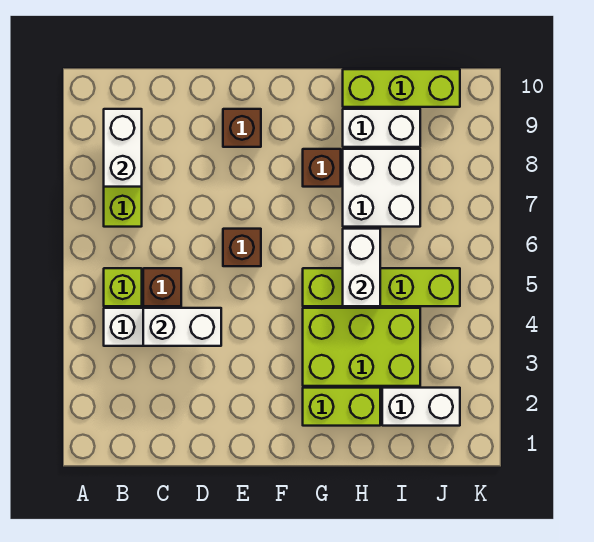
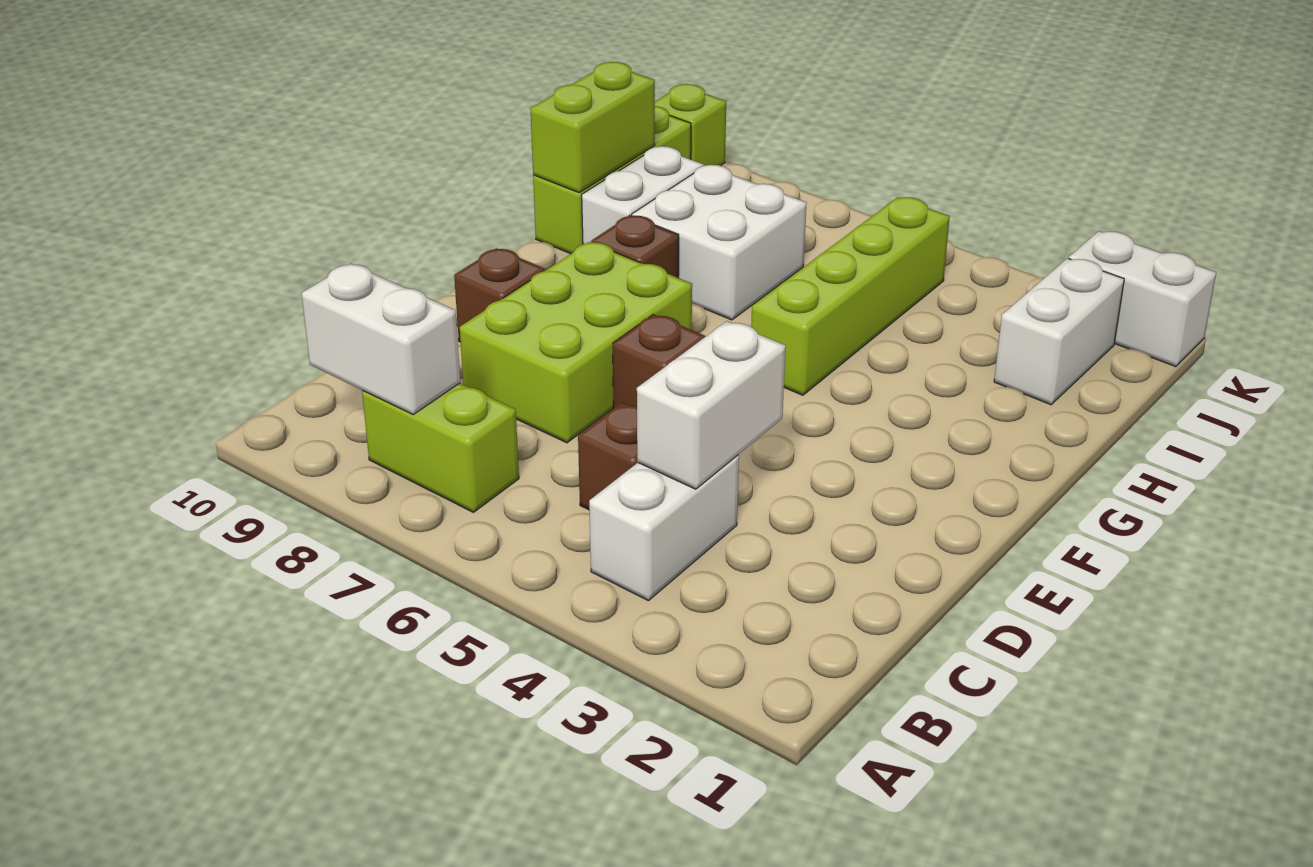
lime brick B5 level 1 -> lime brick K10 level 1
lime brick G2:H2 level 1 -> lime brick H10:I10 level 2
lime brick G3:I4 level 1 -> lime brick D7:F8 level 1
white brick H5:H6 level 2 -> white brick K1:K2 level 1

